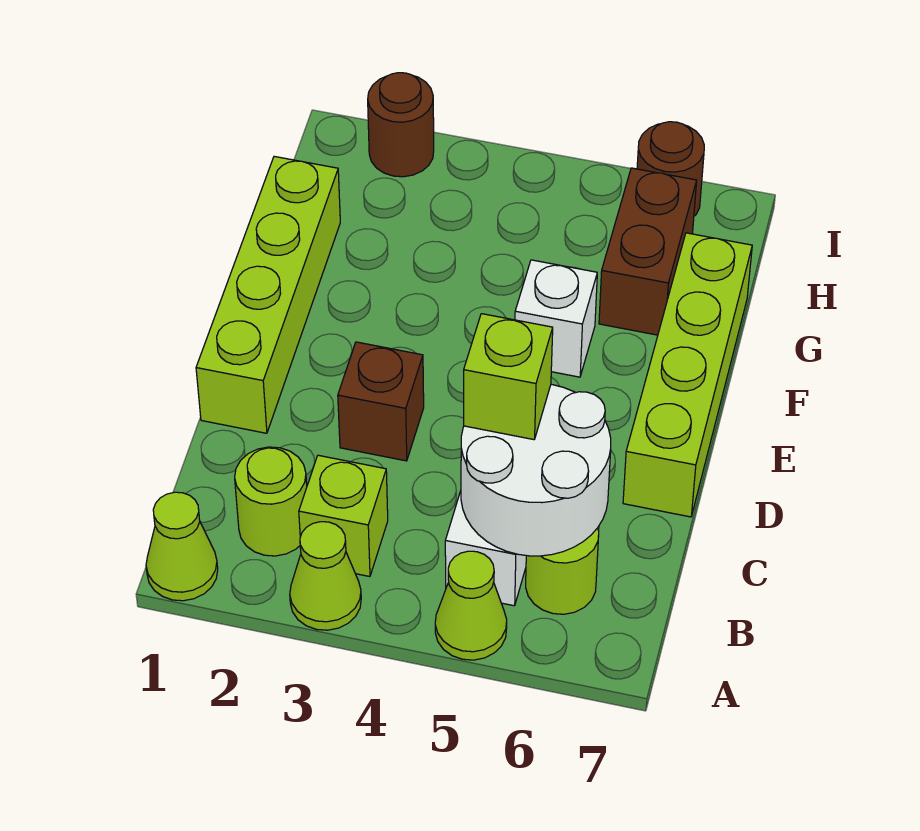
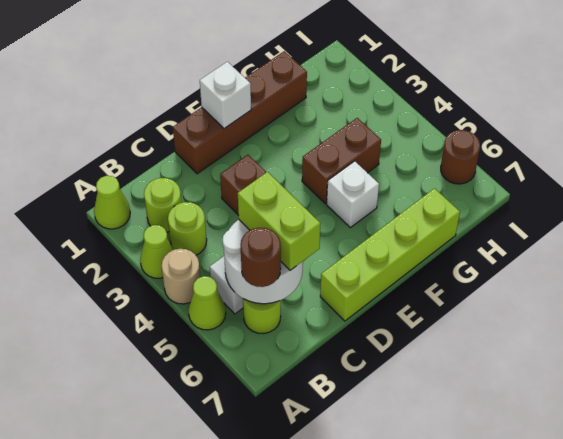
none -> tan round brick A4 level 1
lime brick B3 level 1 -> lime round brick B3 level 1
lime brick C5 level 3 -> lime brick C5:C6 level 3
lime brick D1:G1 level 1 -> brown brick D1:G1 level 1
none -> white brick E1 level 2
brown brick G6:H6 level 1 -> brown brick F4:G4 level 1
brown round brick I2 level 1 -> brown round brick B6 level 3

